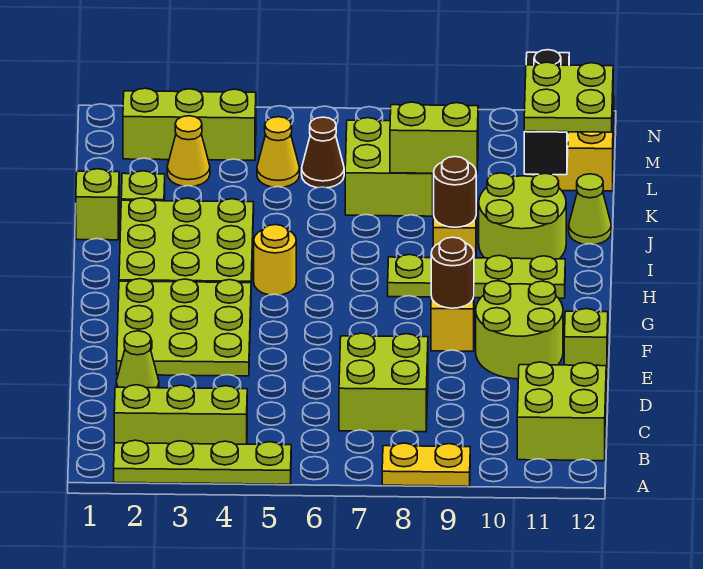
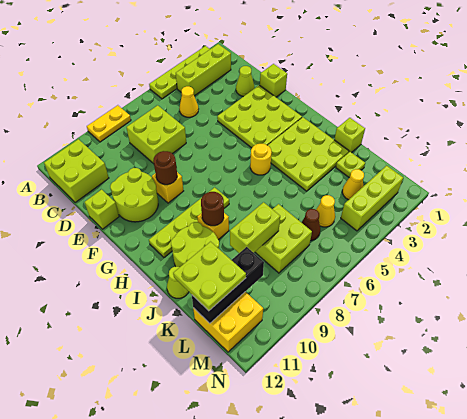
none -> yellow cone C5 level 1
none -> lime brick E1 level 1
black brick K11:M11 level 2 -> black brick L10:L12 level 2

